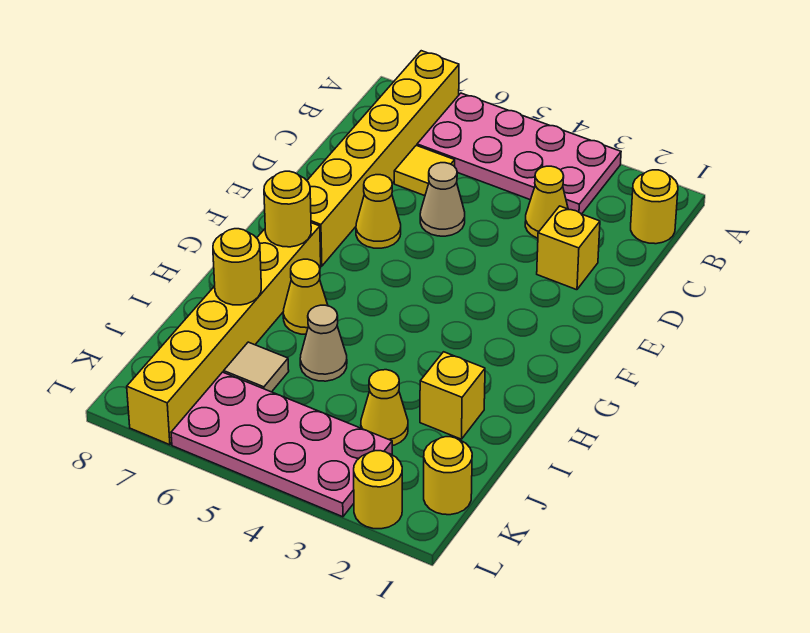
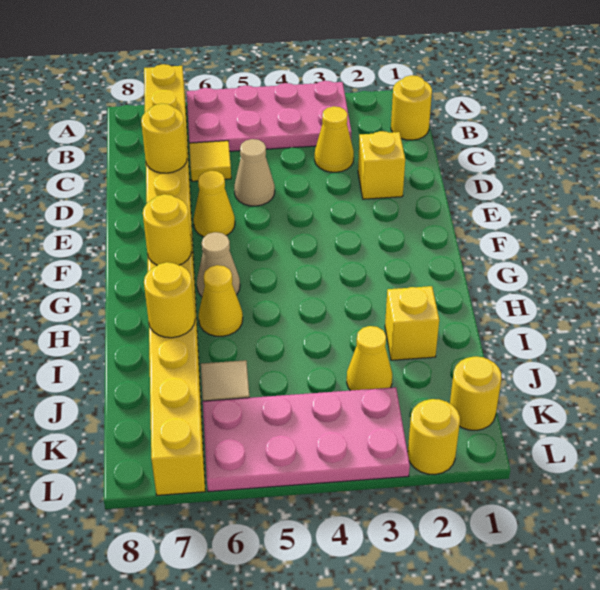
none -> yellow round brick D7 level 2
tan cone I5 level 1 -> tan cone G6 level 1

